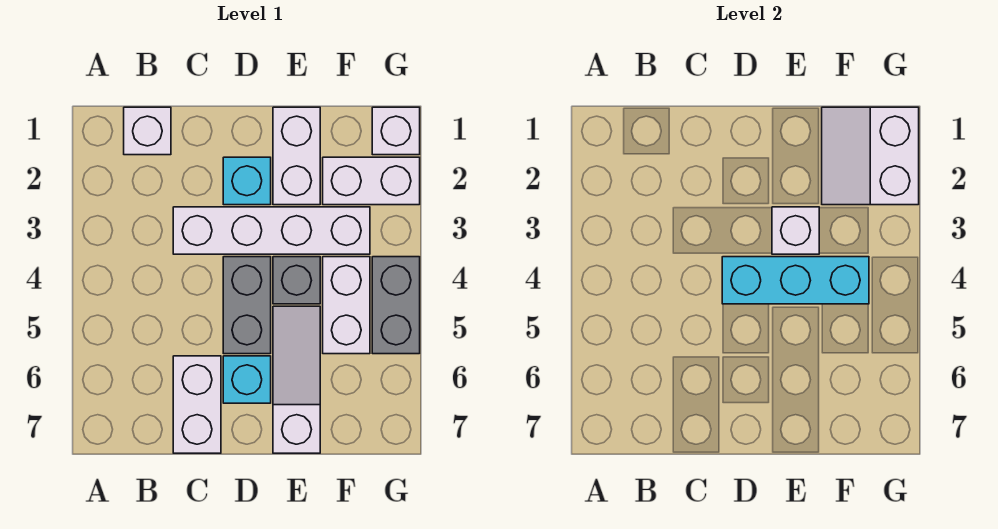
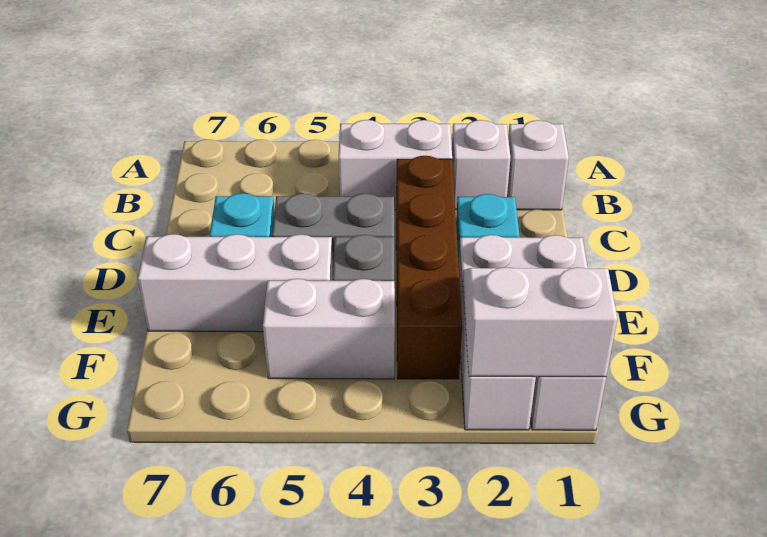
white brick C3:F3 level 1 -> brown brick C3:F3 level 1
white brick C6:C7 level 1 -> white brick B3:B4 level 1
cyan brick D4:F4 level 2 -> none
white brick E3 level 2 -> white brick B2 level 1
white slope E5:E7 level 1 top 7 -> white brick E5:E7 level 1
grey brick G4:G5 level 1 -> none

